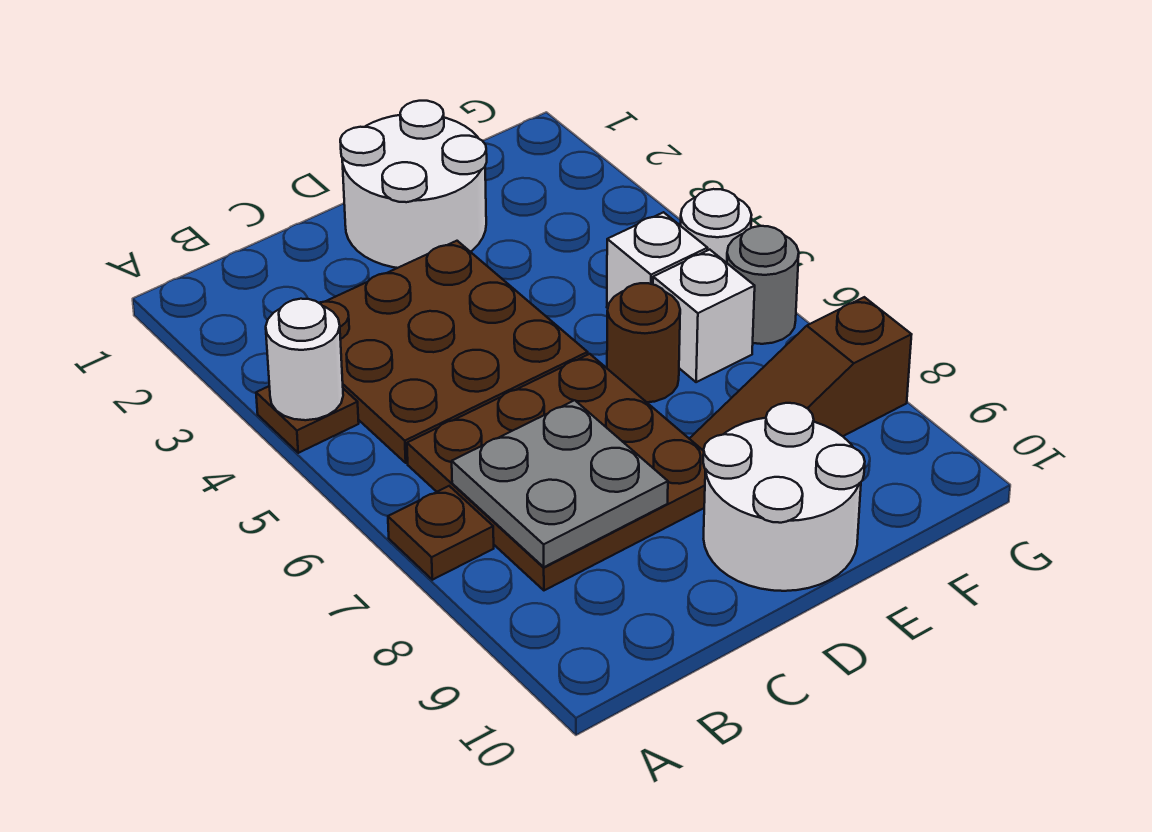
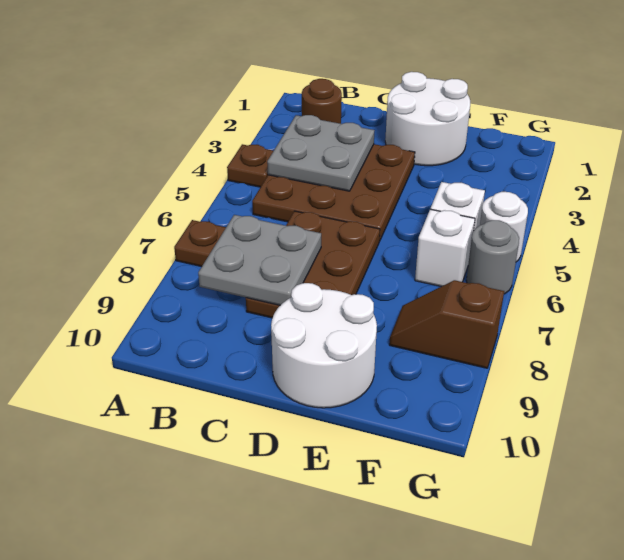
white round brick A4 level 2 -> none
none -> grey plate B3:C4 level 2
brown plate B6:D8 level 1 -> brown plate C6:D8 level 1
brown round brick E6 level 1 -> brown round brick B2 level 1
brown slope E8:G8 level 1 top G -> brown slope F8:G8 level 1 top G

